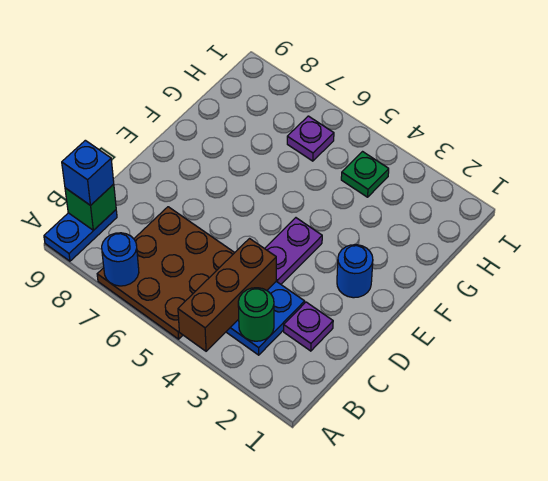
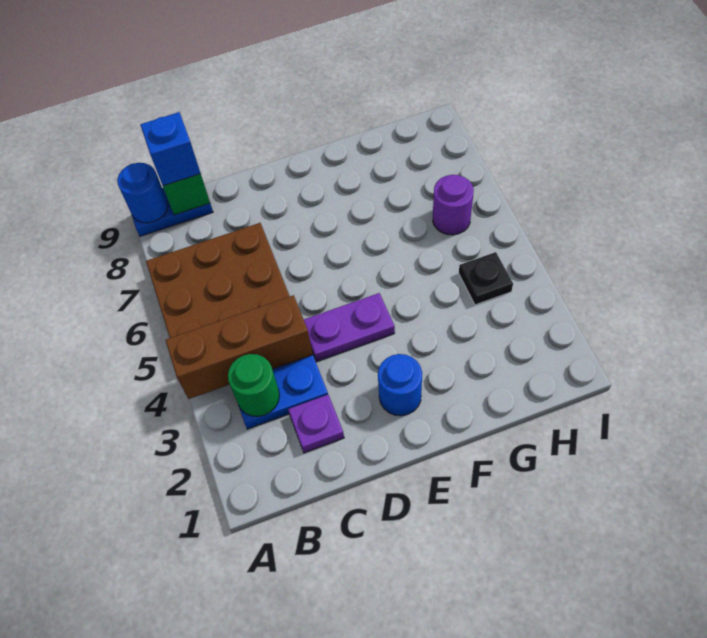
blue round brick A7 level 2 -> blue round brick A9 level 2
green plate H4 level 1 -> black plate H4 level 1
purple plate H6 level 1 -> purple round brick H6 level 1

